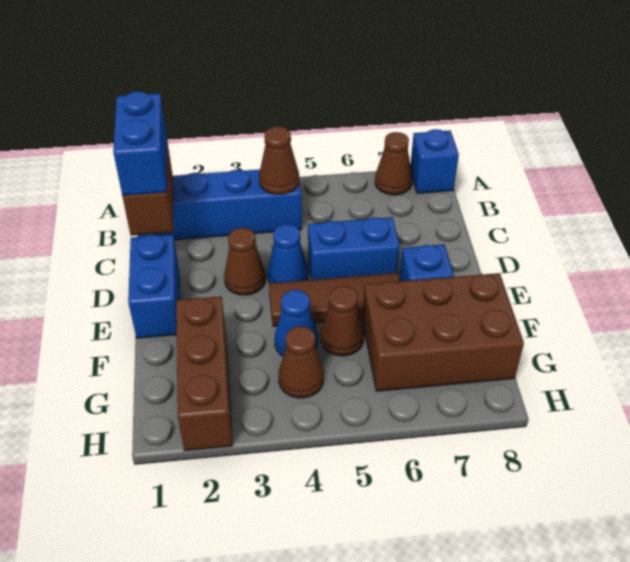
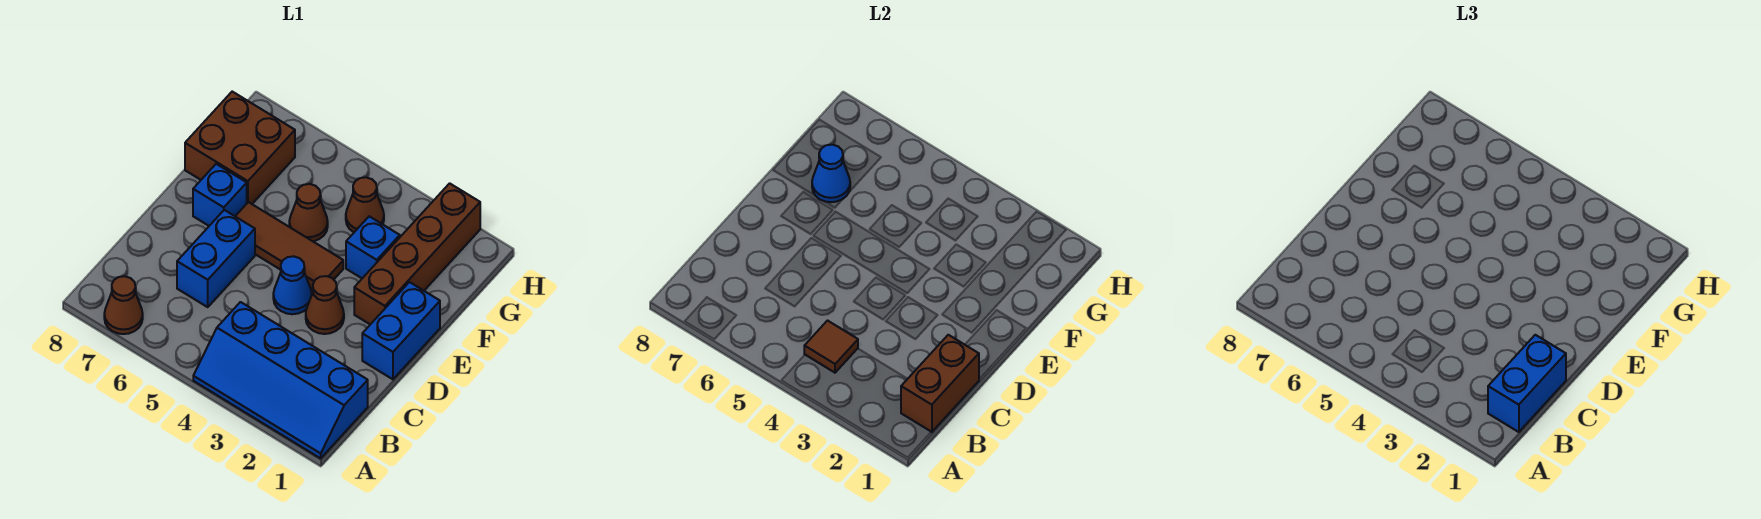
blue brick A8 level 1 -> blue brick F3 level 1
brown cone B4 level 2 -> brown tile B4 level 2
blue brick D5:D6 level 1 -> blue brick C6:D6 level 1
brown brick F2:H2 level 1 -> brown brick E2:H2 level 1
blue cone F4 level 1 -> blue cone F7 level 2
brown brick F6:G8 level 1 -> brown brick F7:G8 level 1

